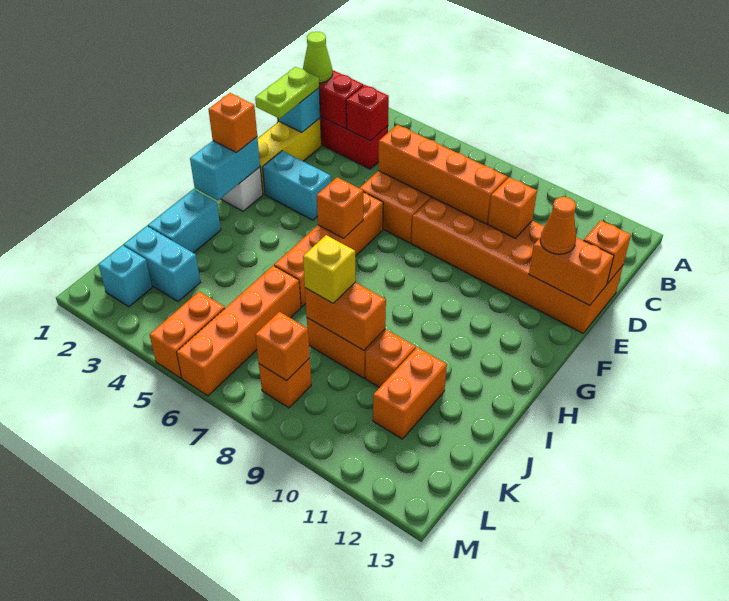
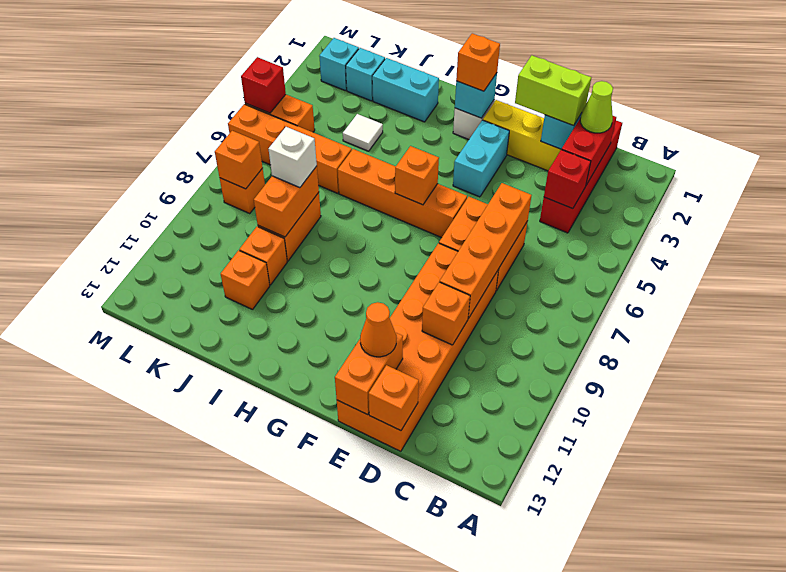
lime plate D2:E2 level 3 -> lime brick D2:E2 level 3
cyan brick G2:H2 level 2 -> cyan brick G2 level 2
none -> white tile J4 level 1
yellow brick J8 level 3 -> white brick J8 level 3
orange brick J11:K11 level 1 -> orange brick J11 level 1
cyan brick K2:K3 level 1 -> cyan brick K2 level 1
none -> red brick M5 level 2

